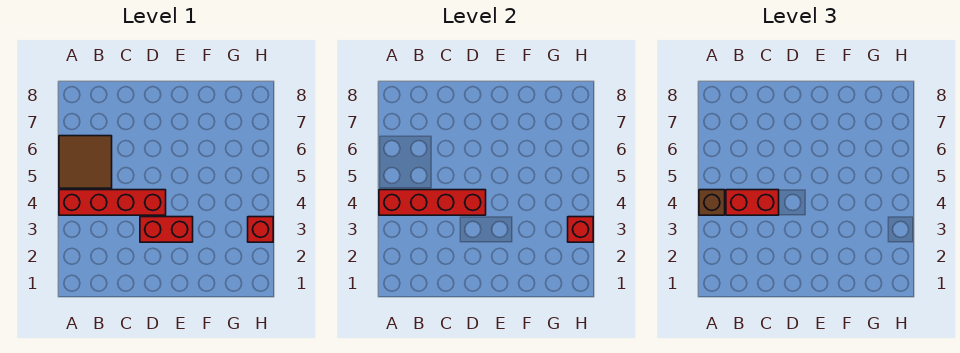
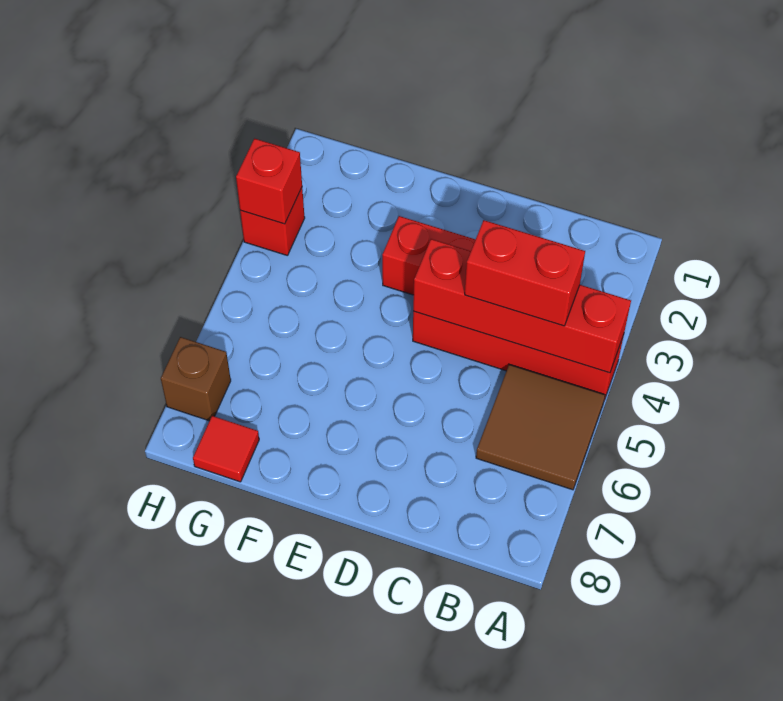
brown brick A4 level 3 -> brown brick H7 level 1
none -> red tile G8 level 1

